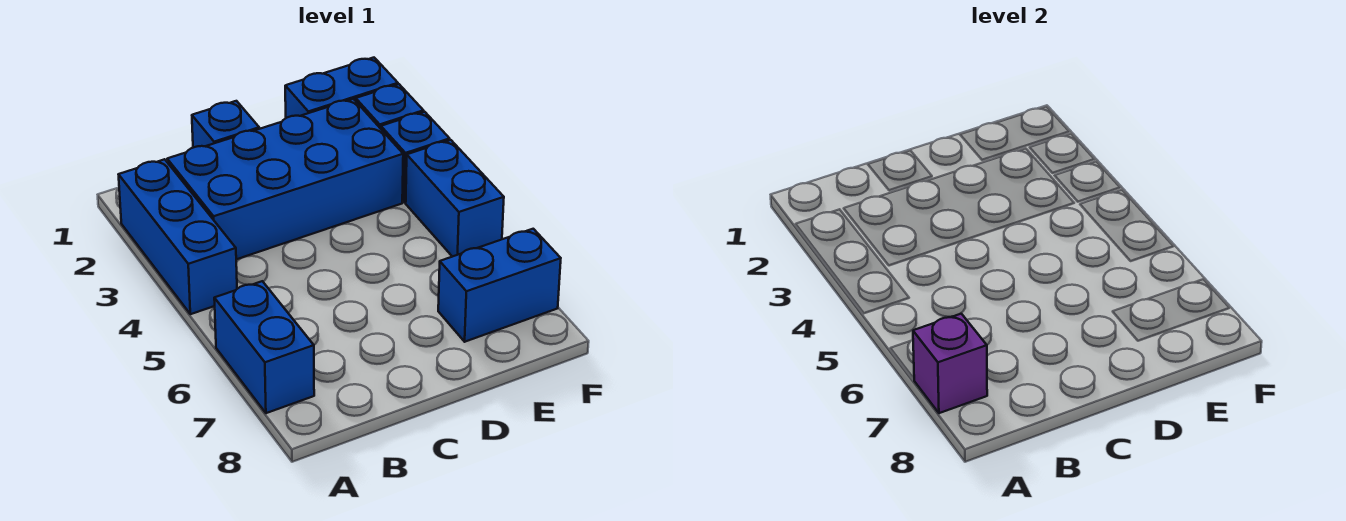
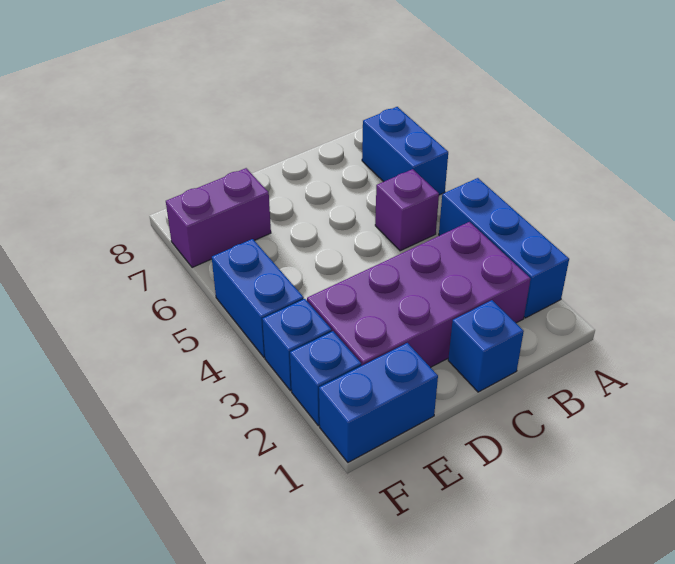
purple brick A7 level 2 -> purple brick B5 level 1
blue brick B2:E3 level 1 -> purple brick B2:E3 level 1
blue brick E7:F7 level 1 -> purple brick E7:F7 level 1

